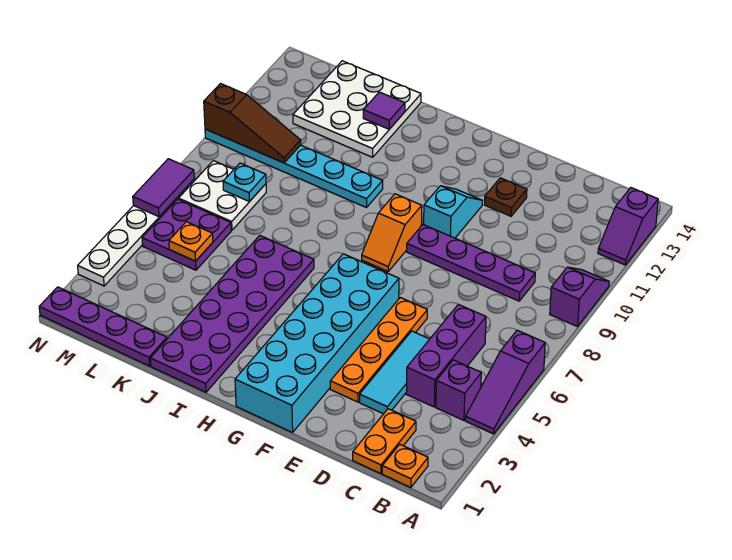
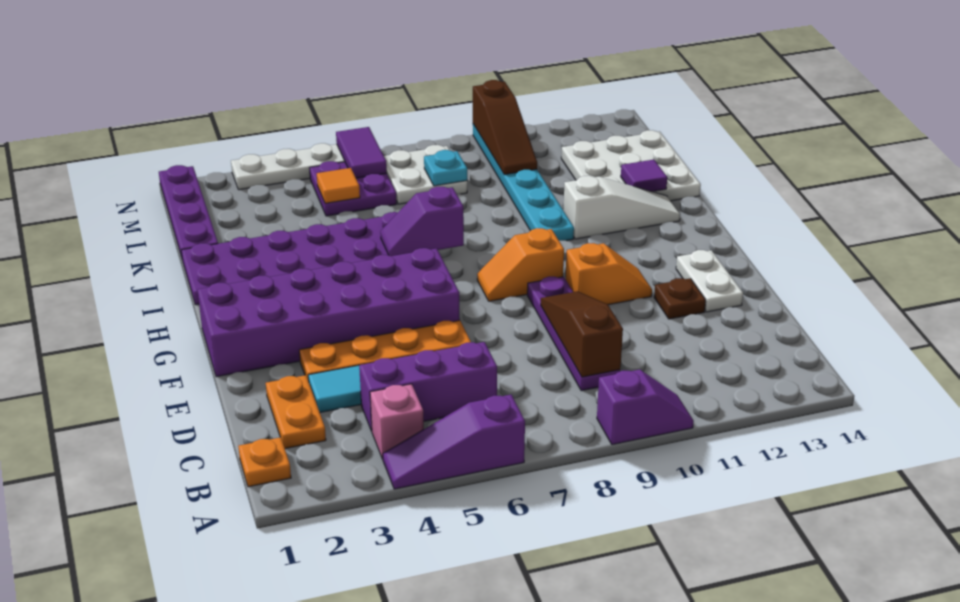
purple slope A12:A13 level 1 top 13 -> purple slope I6:I7 level 2 top 7
purple brick B4 level 1 -> pink brick B4 level 1
orange plate C1:C2 level 1 -> orange plate C2:D2 level 1
none -> brown slope C9:E9 level 2 top C
none -> white plate E13:F13 level 1
cyan brick F1:G6 level 1 -> purple brick F1:G6 level 1
cyan slope F10:F11 level 1 top 10 -> orange slope F10:F11 level 1 top 10
none -> white slope I11:I13 level 1 top 11
orange plate L5 level 2 -> orange tile L5 level 2
purple tile N6:N7 level 2 -> purple tile M6:N6 level 2

